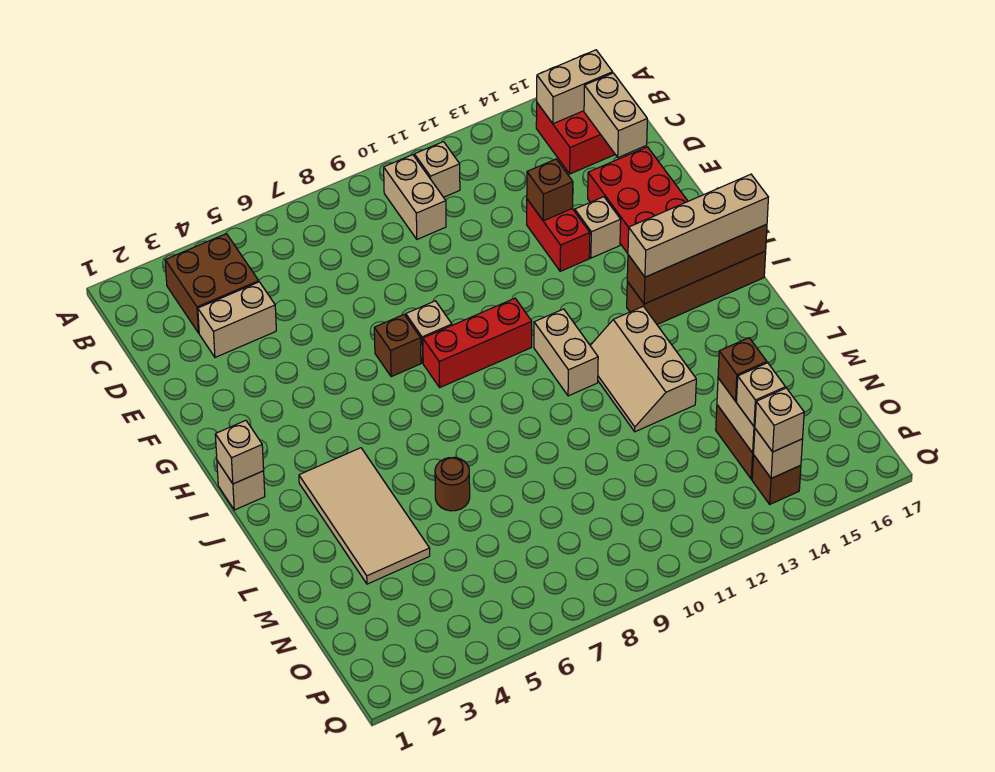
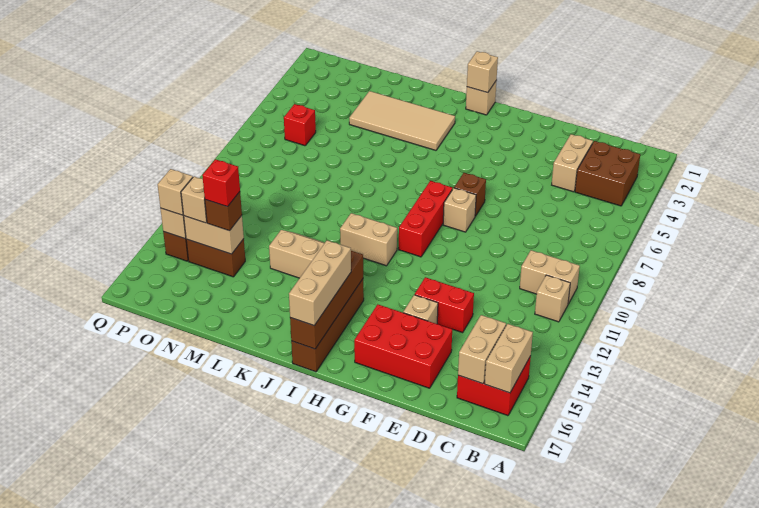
tan brick C16:D16 level 2 -> tan brick C15:C16 level 2
brown brick E13 level 2 -> none
tan brick I14:I17 level 3 -> tan brick I15:I17 level 3
brown round brick L6 level 1 -> none
none -> red brick N14 level 4
none -> red brick O6 level 1

